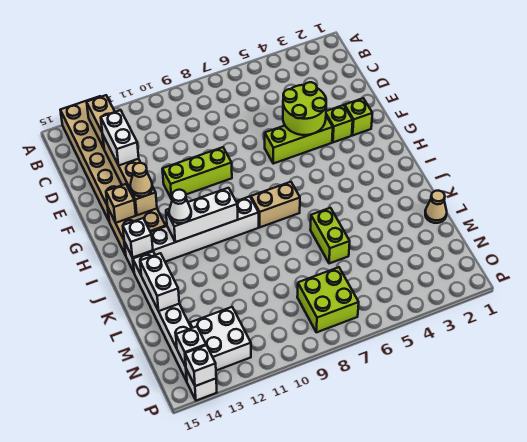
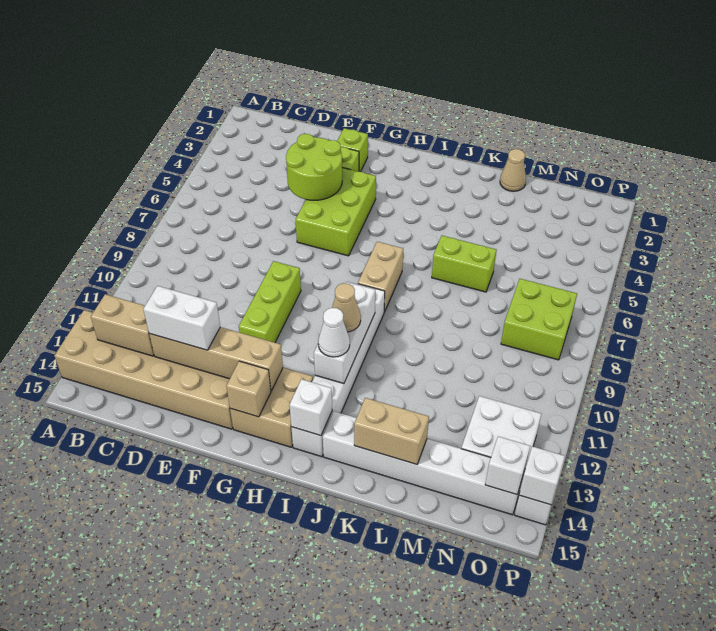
lime brick F4:F6 level 1 -> lime brick F4:G6 level 1
tan cone G13 level 3 -> tan cone I11 level 3
white brick K14:L14 level 2 -> tan brick K14:L14 level 2

